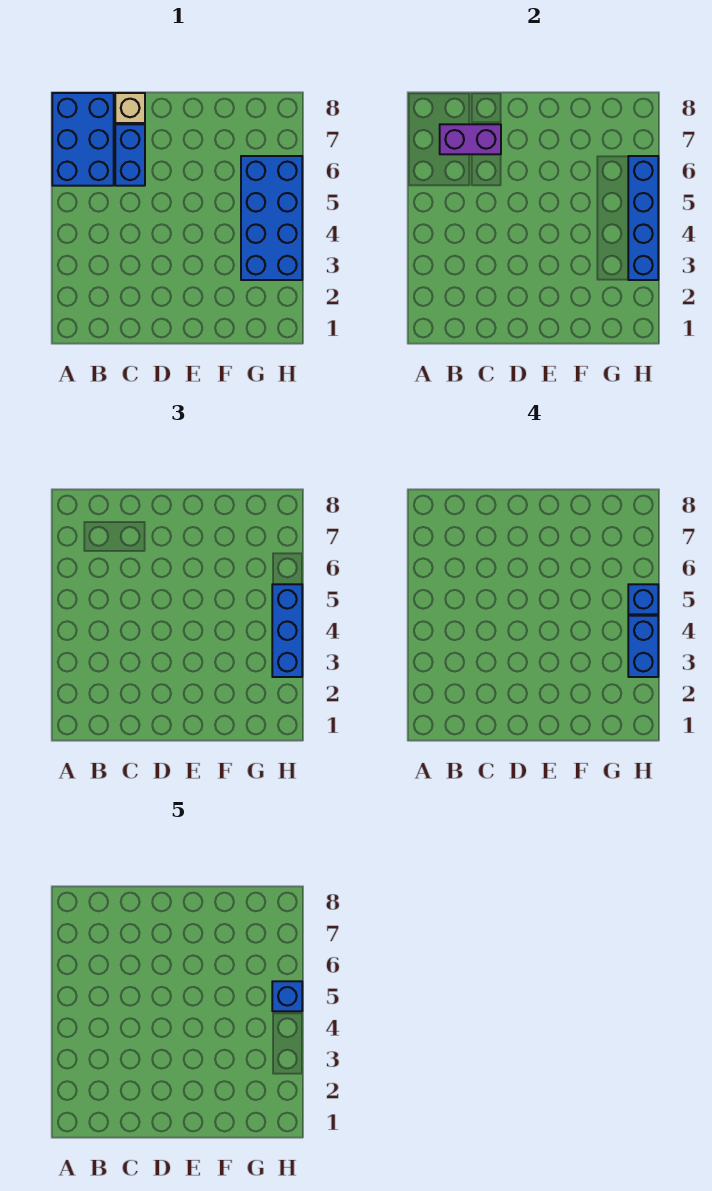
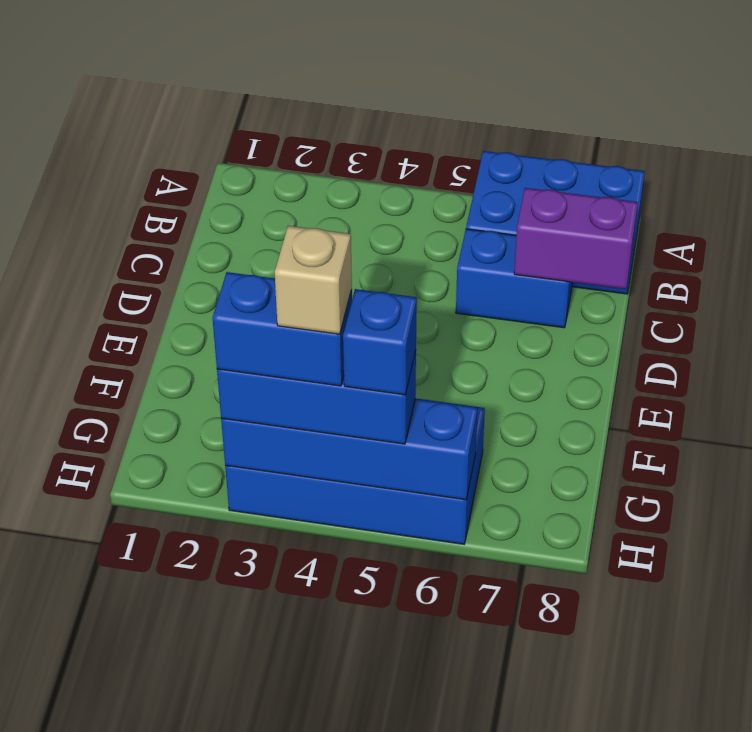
purple brick B7:C7 level 2 -> purple brick C7:C8 level 2
tan brick C8 level 1 -> tan brick H4 level 5
blue brick H5 level 5 -> none

